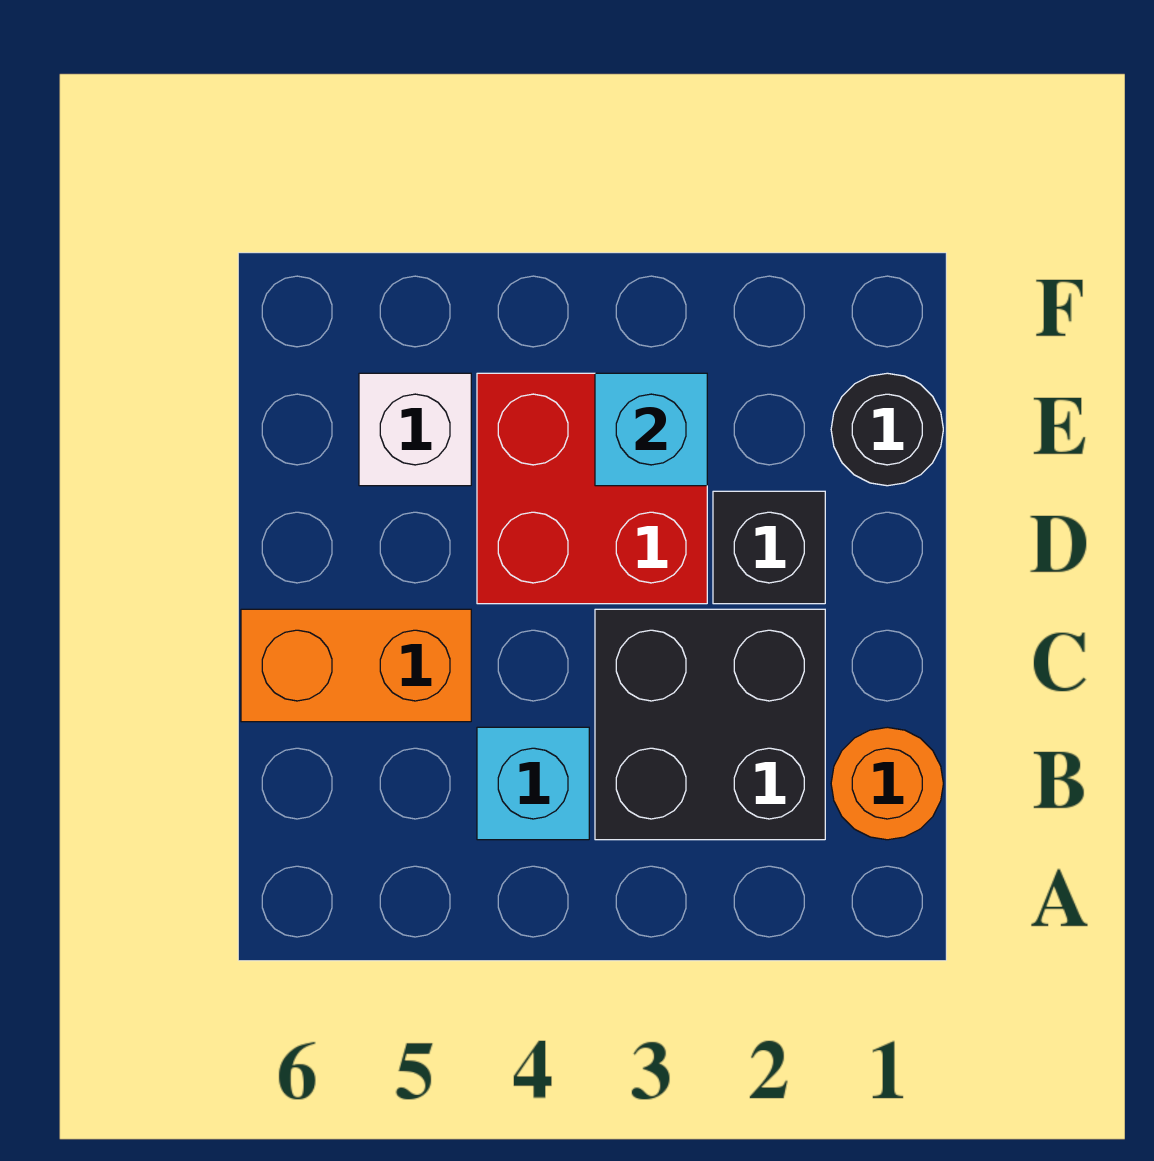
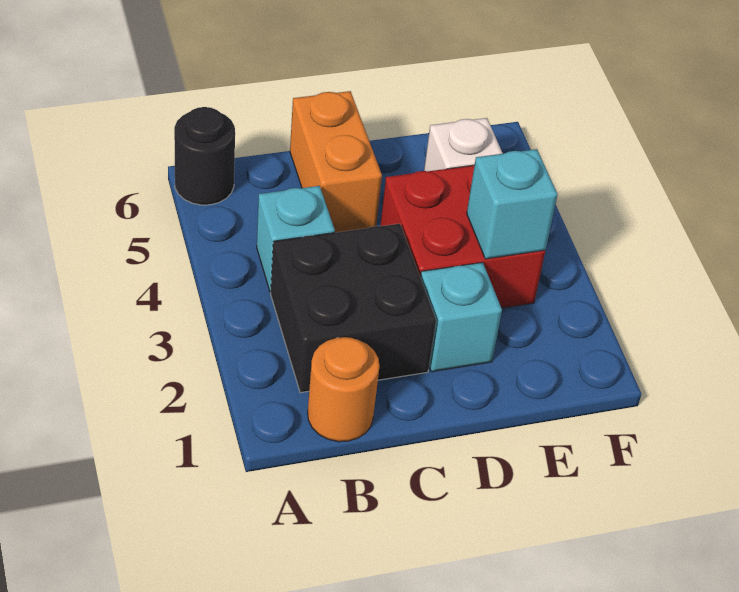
black brick D2 level 1 -> cyan brick D2 level 1
black round brick E1 level 1 -> black round brick A6 level 1

